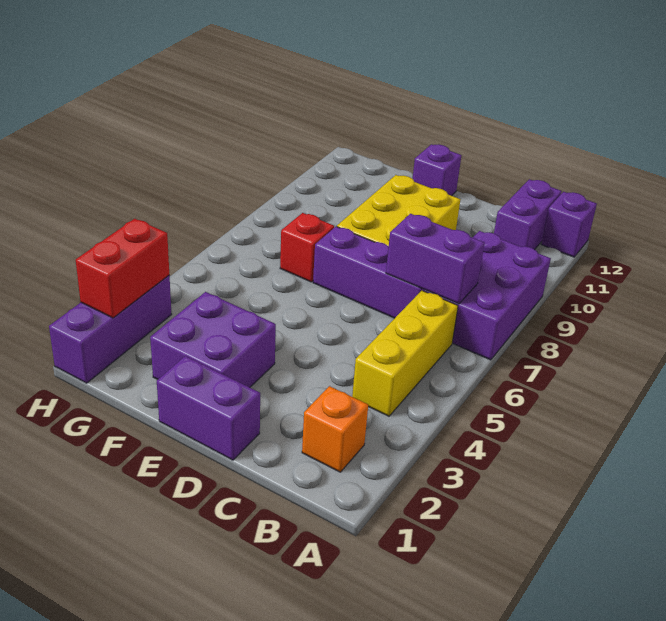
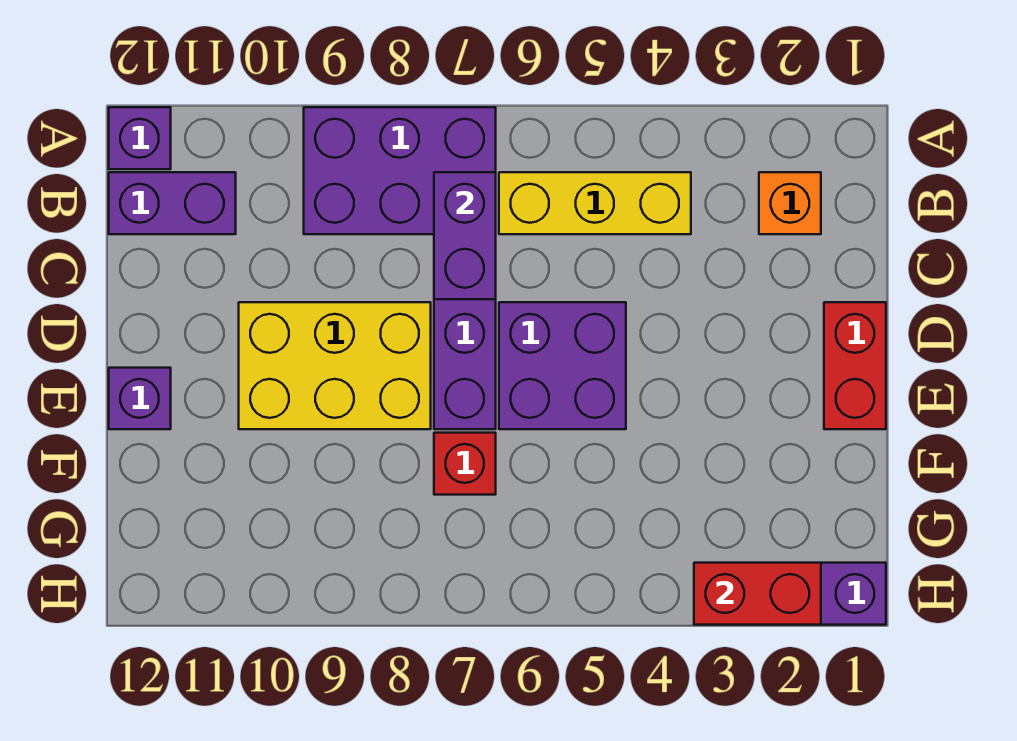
purple brick D1:E1 level 1 -> red brick D1:E1 level 1
purple brick E2:F3 level 1 -> purple brick D5:E6 level 1

